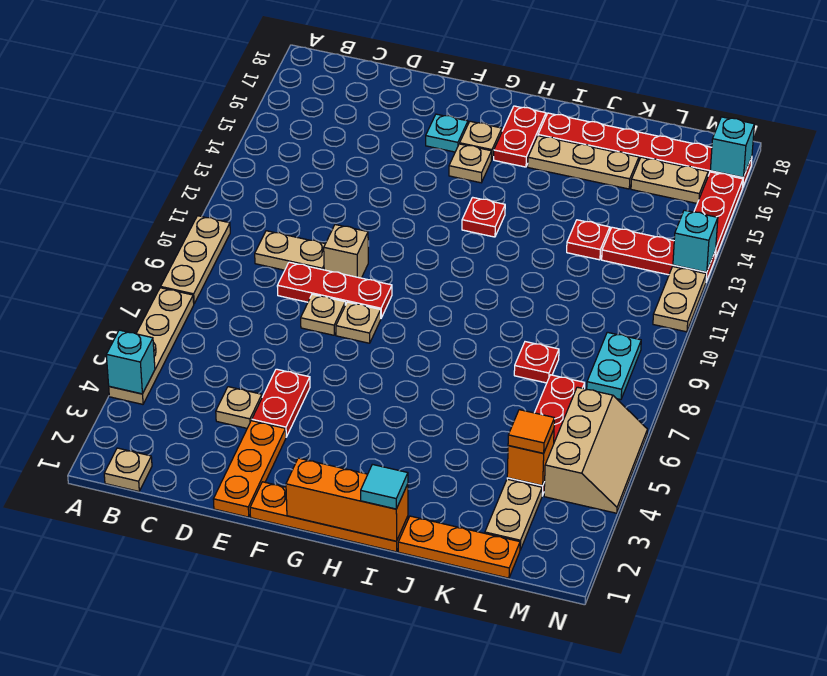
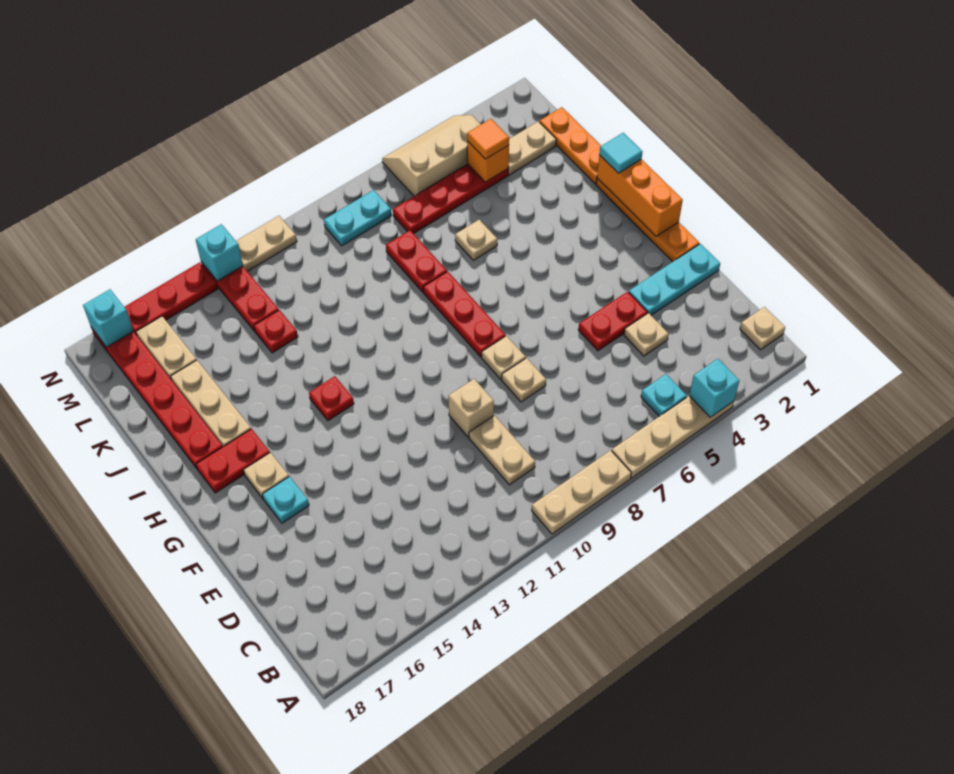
none -> cyan plate B5 level 1
red plate D9:F9 level 1 -> red plate G8:I8 level 1
orange plate E1:E3 level 1 -> cyan plate E1:E3 level 1
tan plate G15 level 1 -> tan plate J6 level 1
red plate K8 level 1 -> red plate J8:K8 level 1

